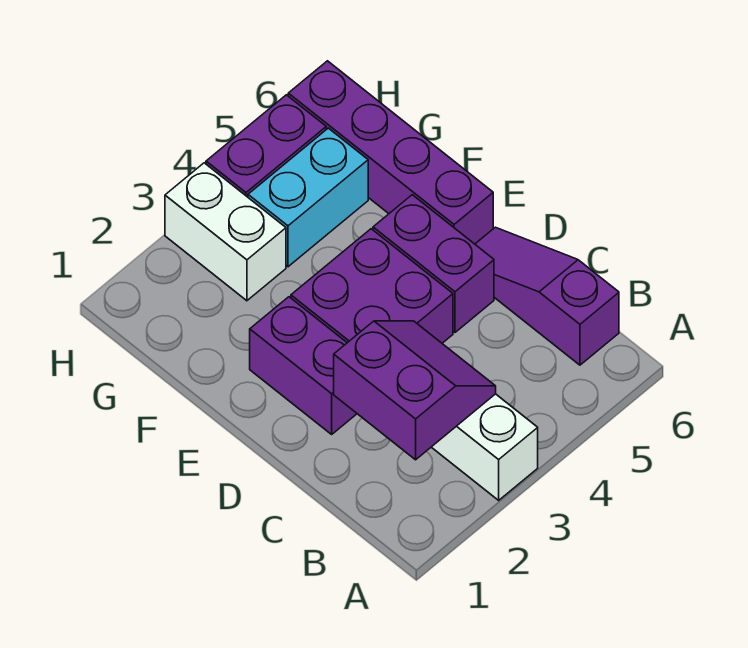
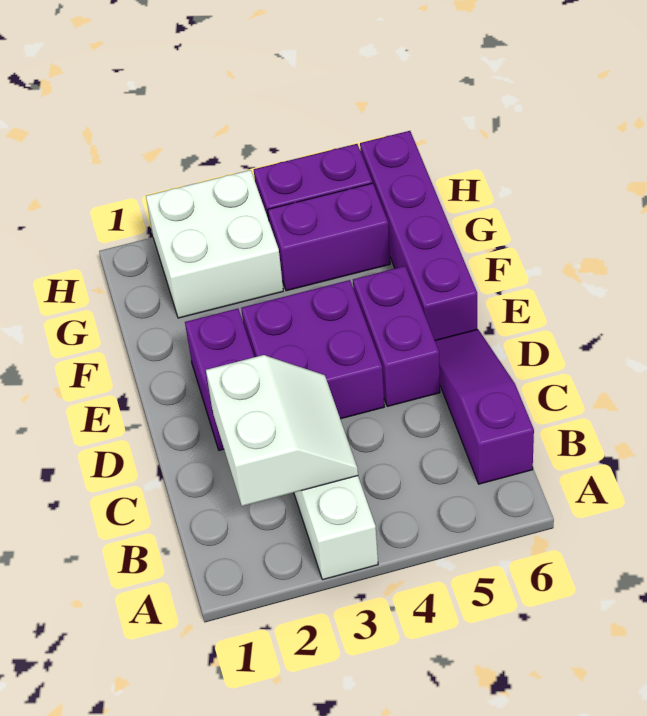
purple slope B2:C3 level 2 top 2 -> white slope B2:C3 level 2 top 2
white brick G3:H3 level 1 -> white brick G2:H3 level 1
cyan brick G4:G5 level 1 -> purple brick G4:G5 level 1

